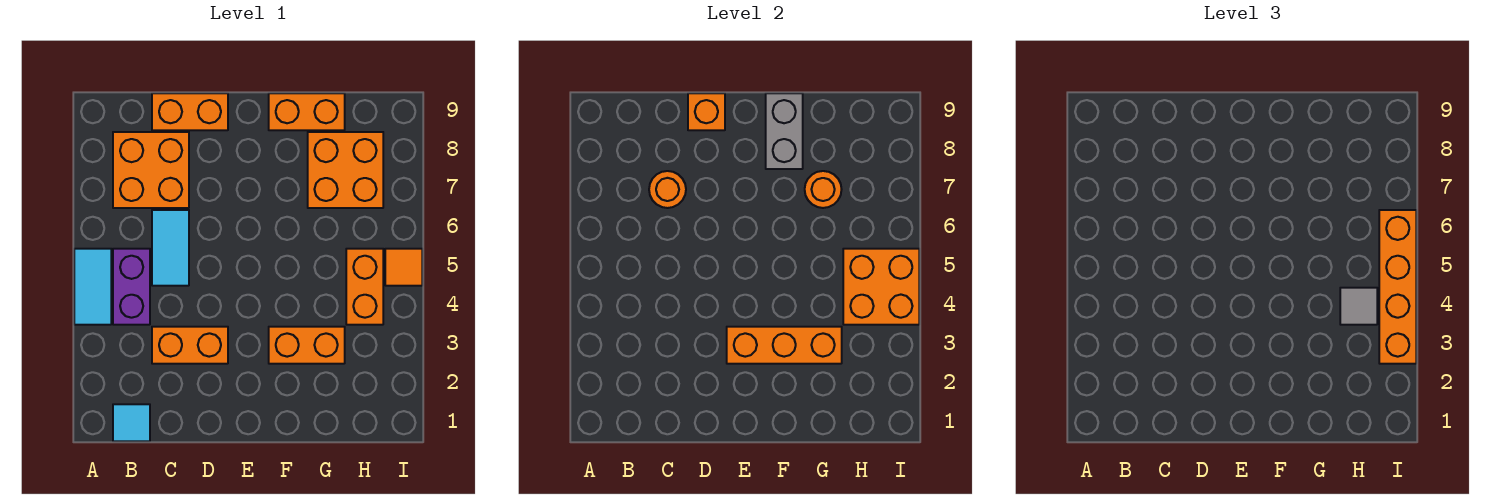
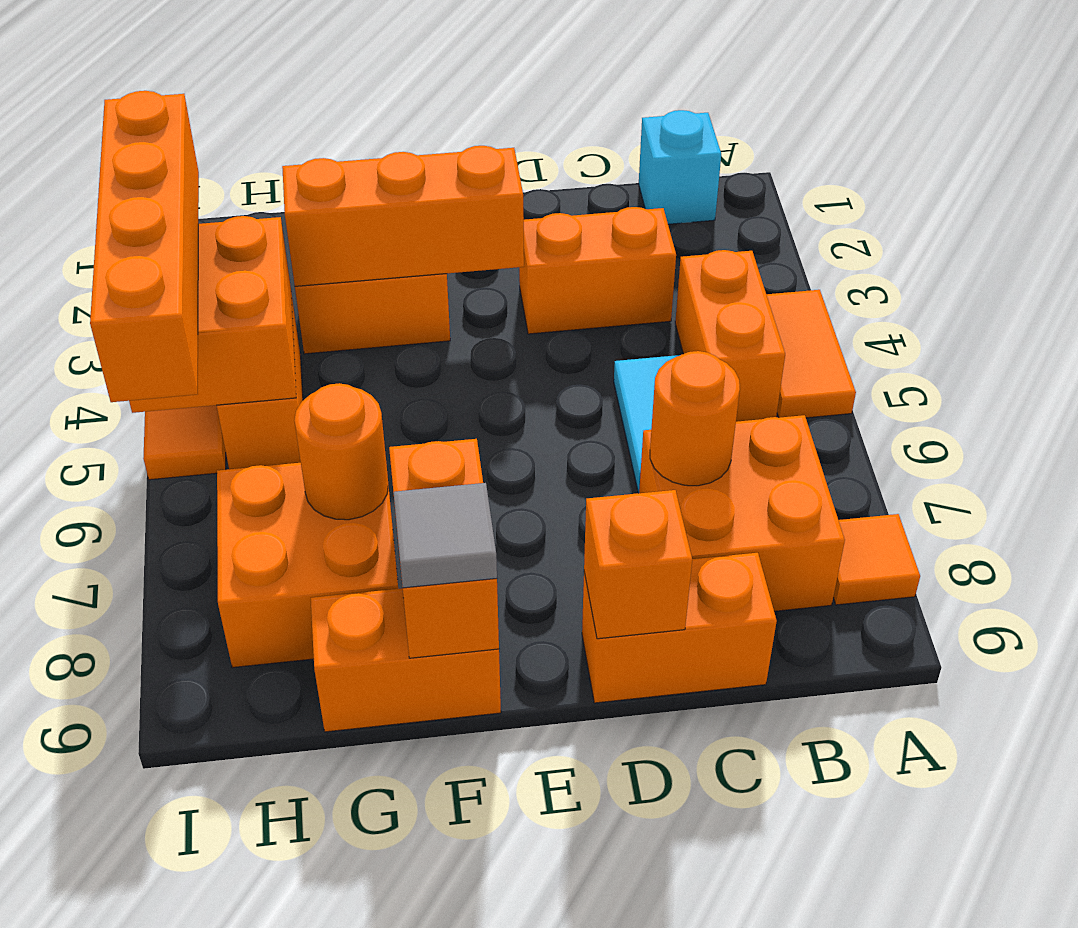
cyan tile A4:A5 level 1 -> orange tile A4:A5 level 1
none -> orange tile A8 level 1
cyan tile B1 level 1 -> cyan brick B1 level 1
purple brick B4:B5 level 1 -> orange brick B4:B5 level 1
grey brick F8:F9 level 2 -> orange brick F8:F9 level 2
grey tile H4 level 3 -> grey tile F9 level 3

